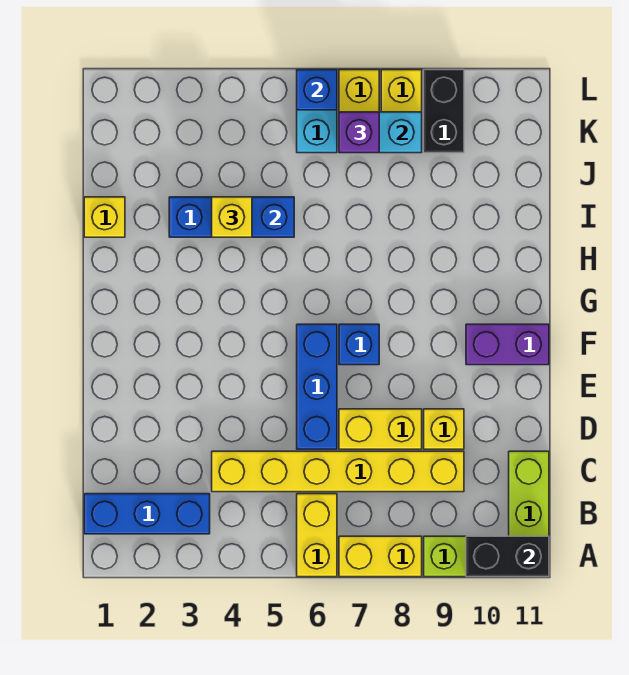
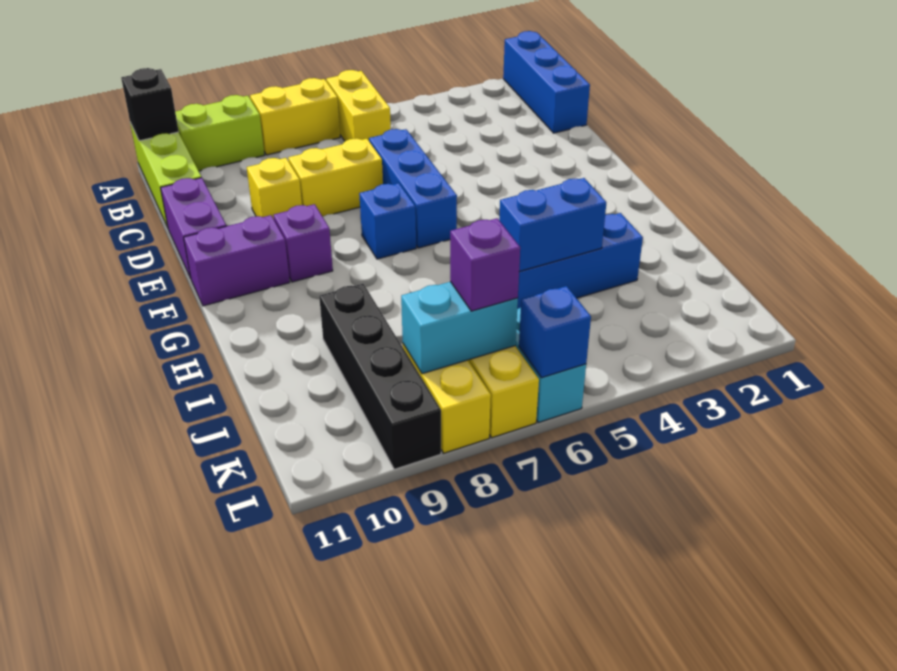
black brick A10:A11 level 2 -> black brick A11 level 2
blue brick B1:B3 level 1 -> blue brick A1:C1 level 1
yellow brick C4:C9 level 1 -> none
none -> purple brick D11:E11 level 1
none -> purple brick F9 level 1
yellow brick I1 level 1 -> none
yellow brick I4 level 3 -> none
black brick K9:L9 level 1 -> black brick I9:L9 level 1

